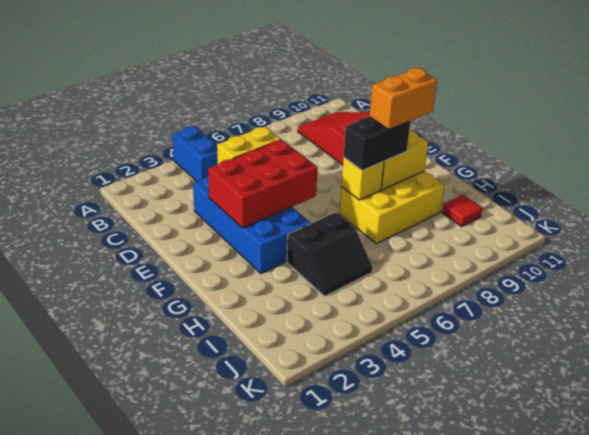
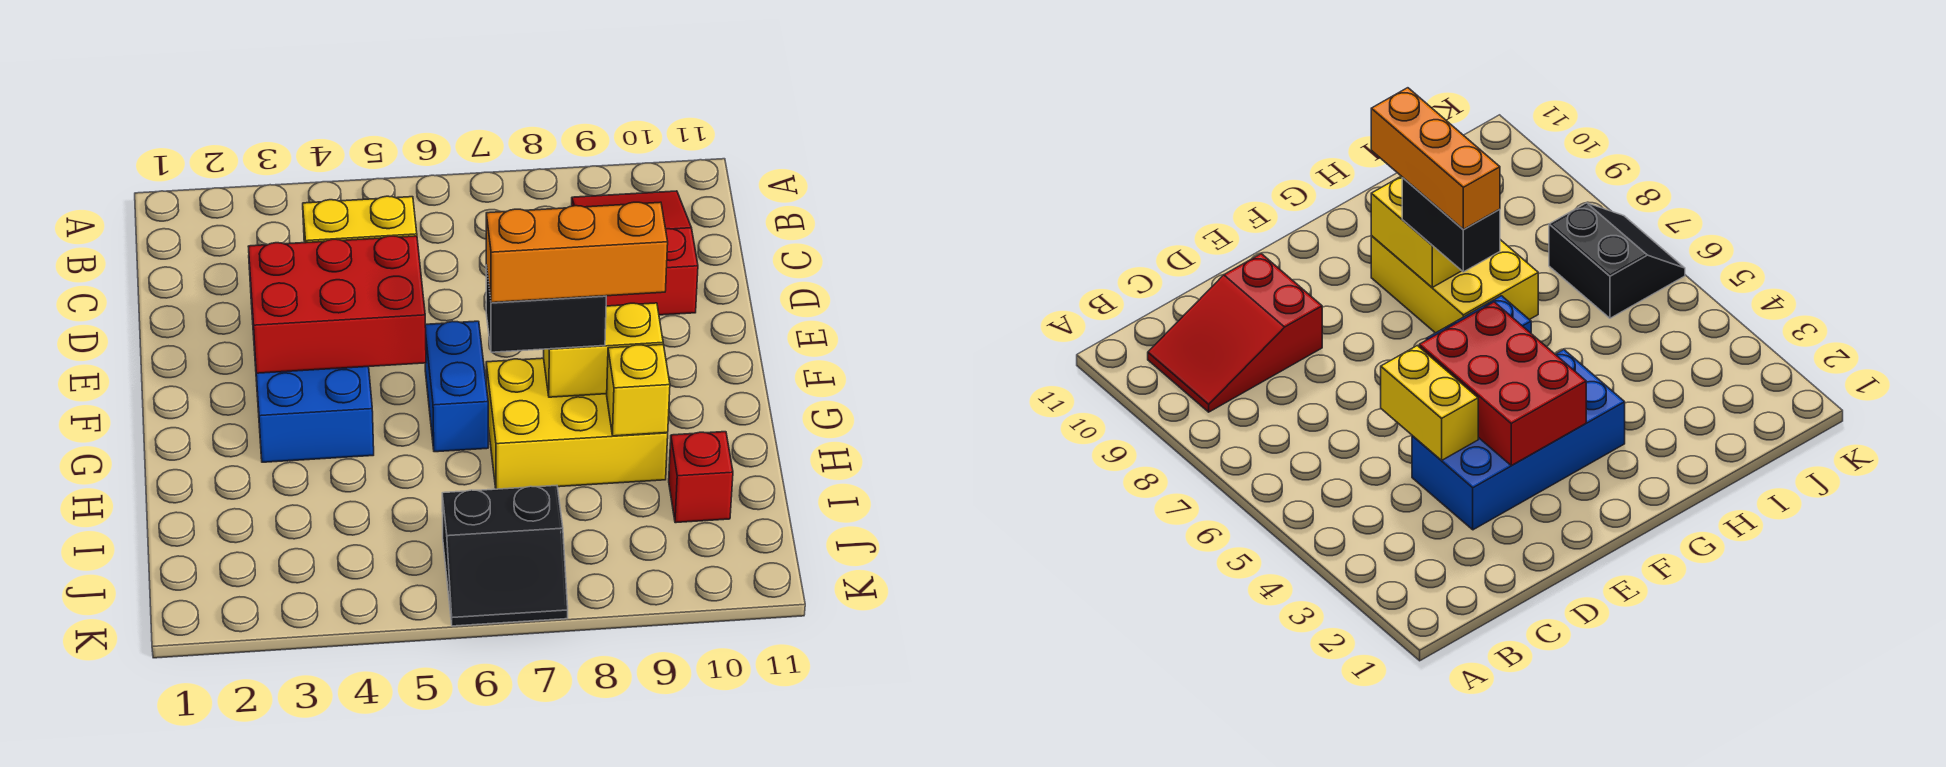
blue brick A4:B4 level 1 -> blue brick F6:G6 level 1
yellow brick G7 level 2 -> yellow brick H9 level 2
orange brick G8:G9 level 4 -> orange brick G7:G9 level 4
black slope H4:I5 level 1 top H -> black slope J6:K7 level 1 top J
red tile I10 level 1 -> red brick I10 level 1

